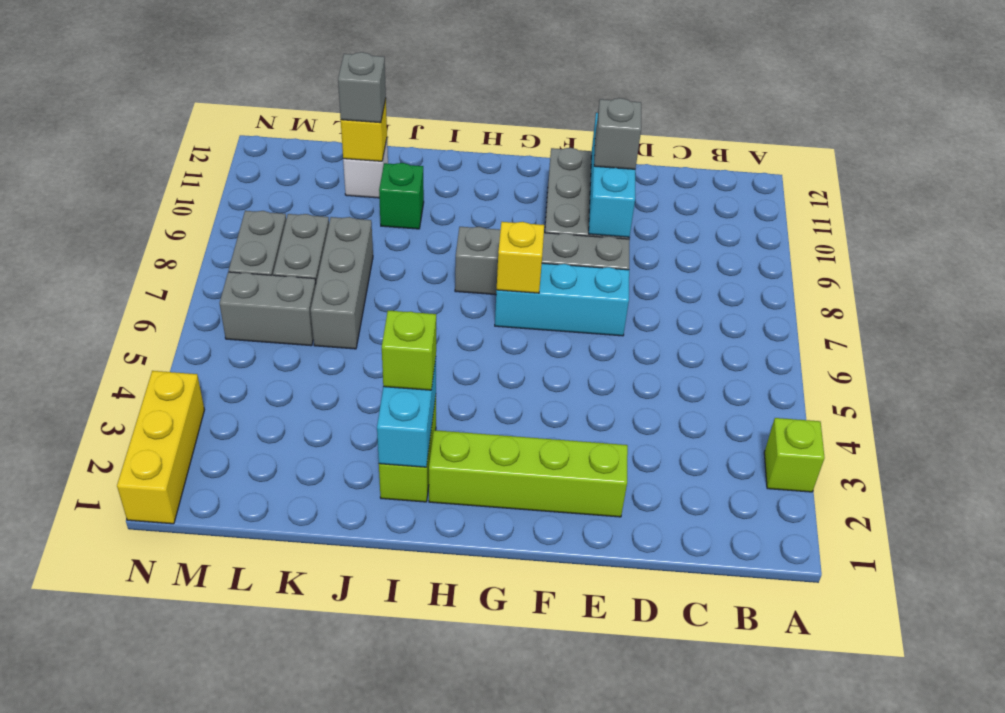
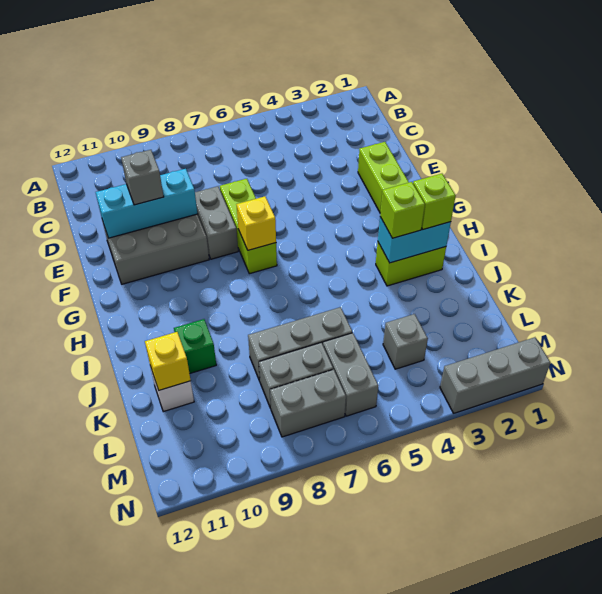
lime brick A3 level 1 -> lime brick I2 level 3
cyan brick E7:G7 level 1 -> lime brick E7:G7 level 1
grey brick E8:H8 level 1 -> grey brick E8:F8 level 1
grey brick K11 level 3 -> grey brick L4 level 1
yellow brick N1:N3 level 1 -> grey brick N1:N3 level 1

